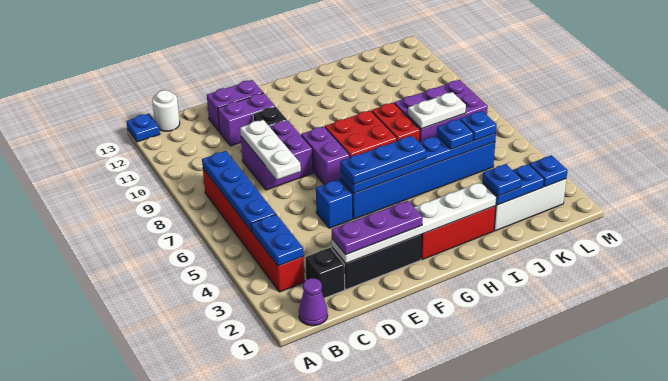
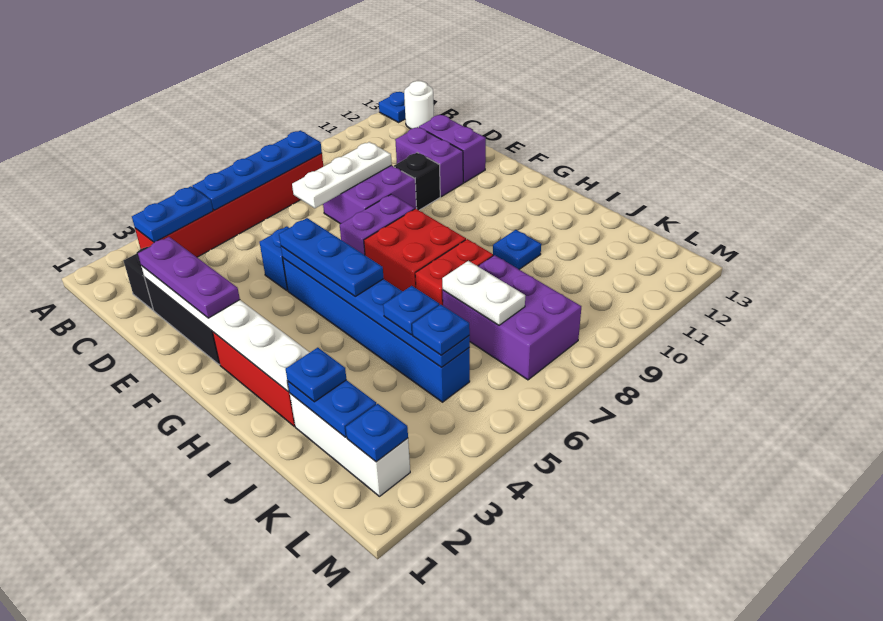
purple cone B1 level 1 -> none
none -> blue plate I10 level 1

